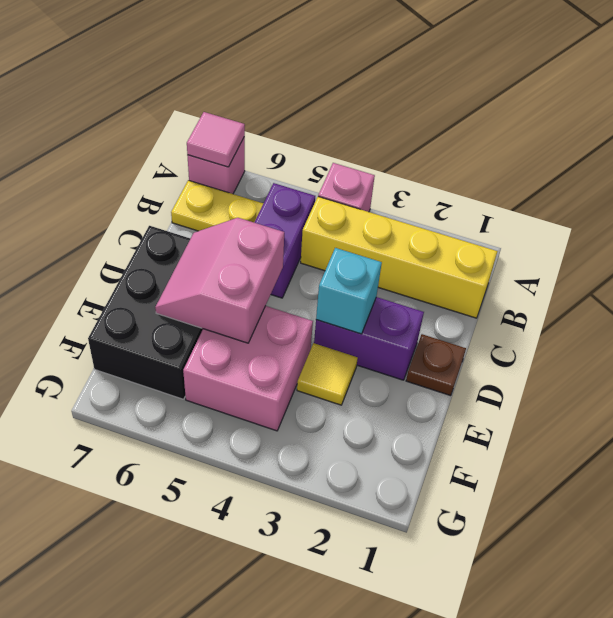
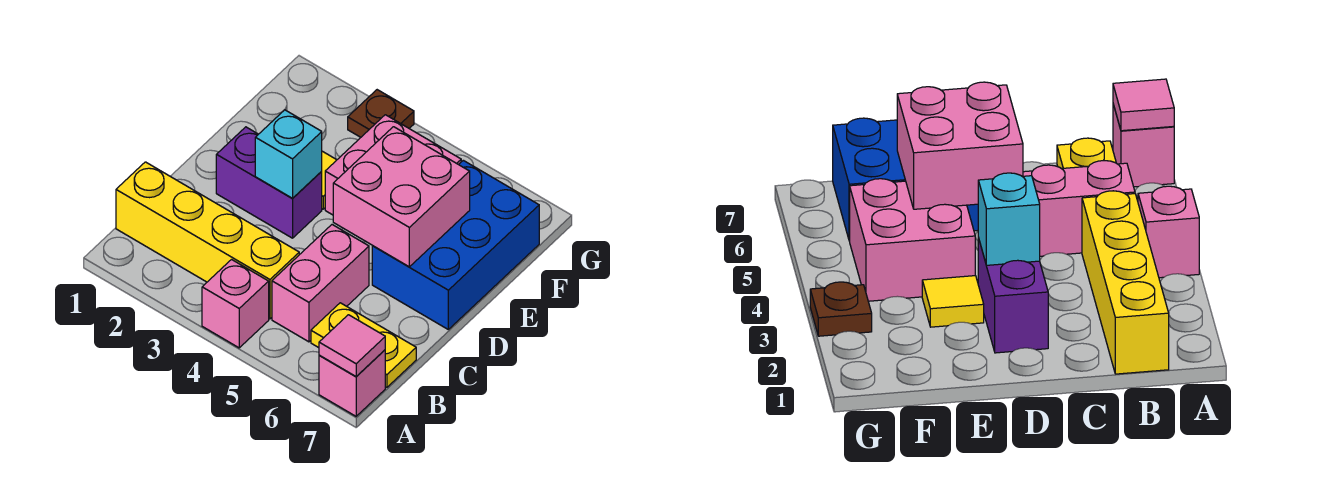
purple brick B5:C5 level 1 -> pink brick B5:C5 level 1
brown plate D1 level 1 -> brown plate G3 level 1
pink slope D5:E6 level 2 top 5 -> pink brick D5:E6 level 2
black brick D6:F7 level 1 -> blue brick D6:F7 level 1

